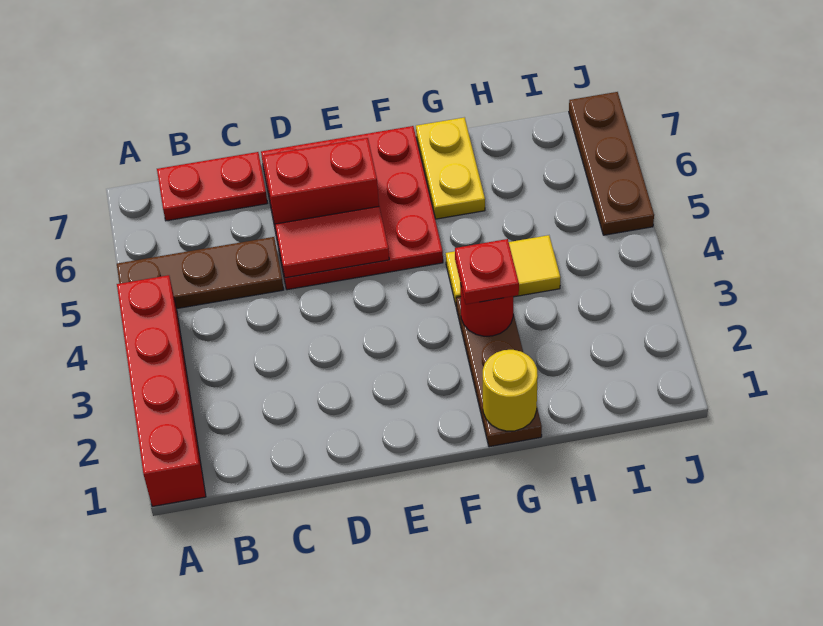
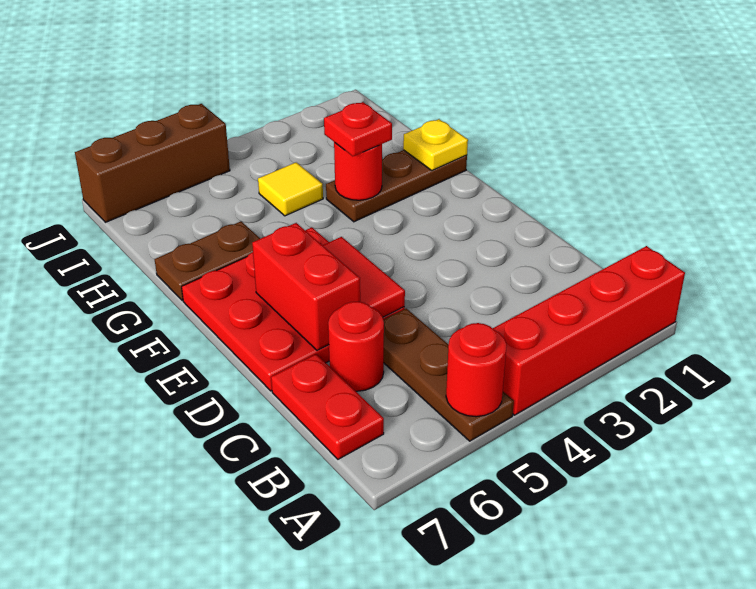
none -> red round brick A5 level 2
none -> red round brick C6 level 1
yellow round brick G1 level 2 -> yellow plate G1 level 2
yellow tile G4:H4 level 1 -> yellow tile H4 level 1
yellow plate G6:G7 level 1 -> brown plate G6:G7 level 1
brown plate J5:J7 level 1 -> brown brick J5:J7 level 1

